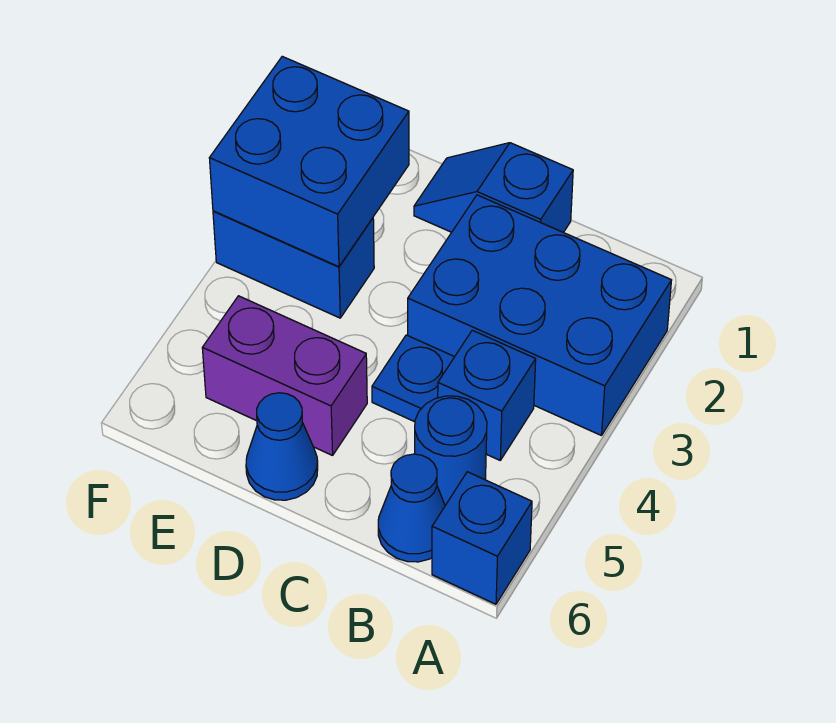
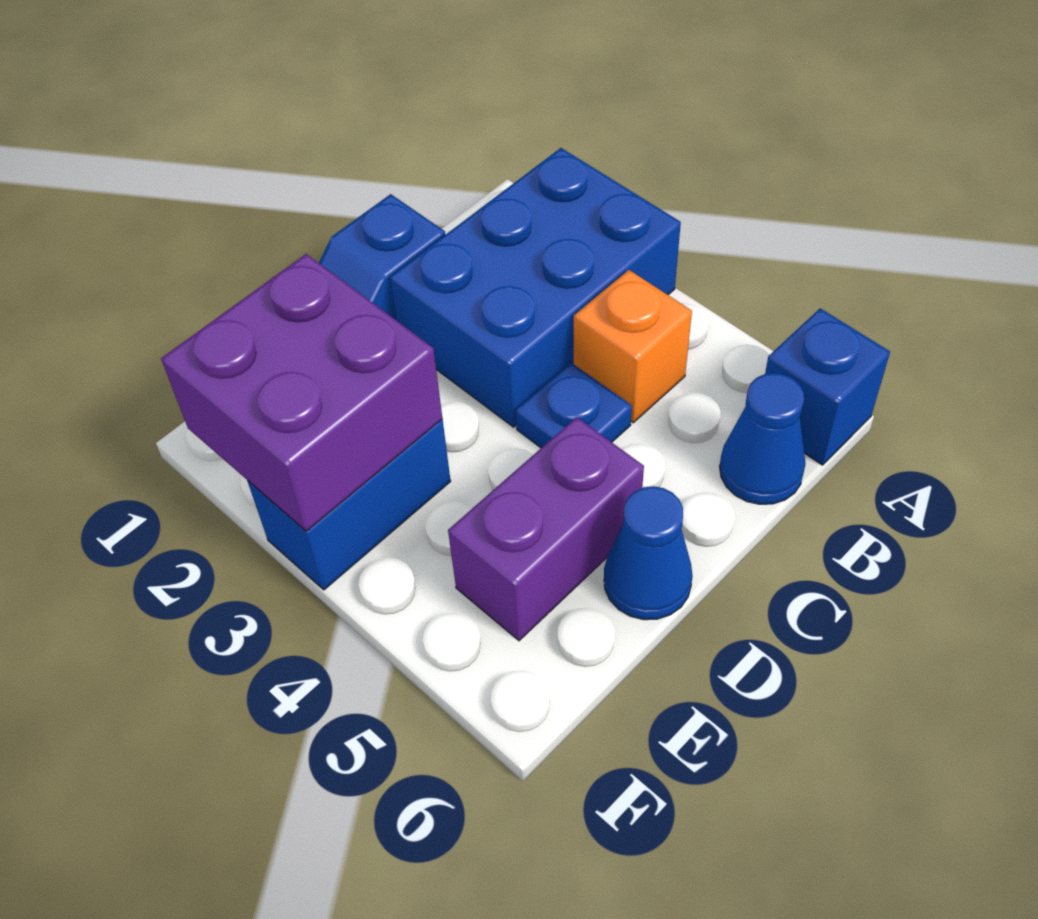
blue brick B4 level 1 -> orange brick B4 level 1
blue round brick B5 level 1 -> none
blue brick E2:F3 level 2 -> purple brick E2:F3 level 2

